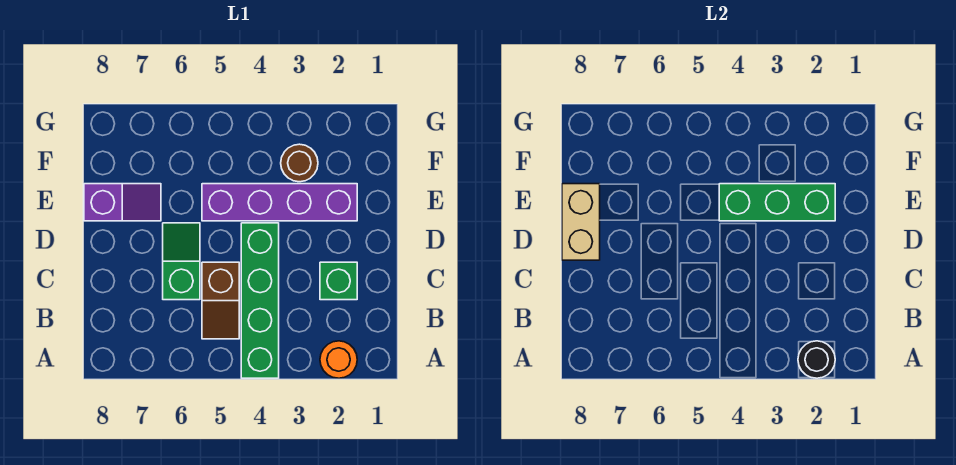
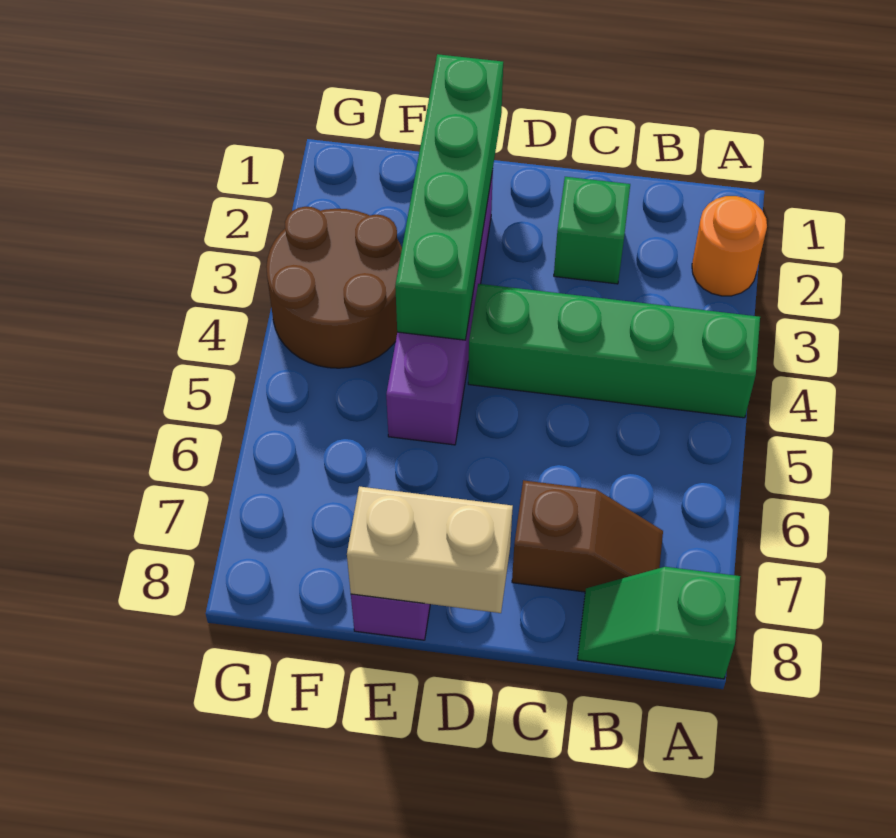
black round brick A2 level 2 -> none
brown slope B5:C5 level 1 top C -> brown slope B7:C7 level 1 top C
green slope C6:D6 level 1 top C -> green slope A8:B8 level 1 top A
green brick E2:E4 level 2 -> green brick E1:E4 level 2
brown round brick F3 level 1 -> brown round brick F3:G4 level 1

